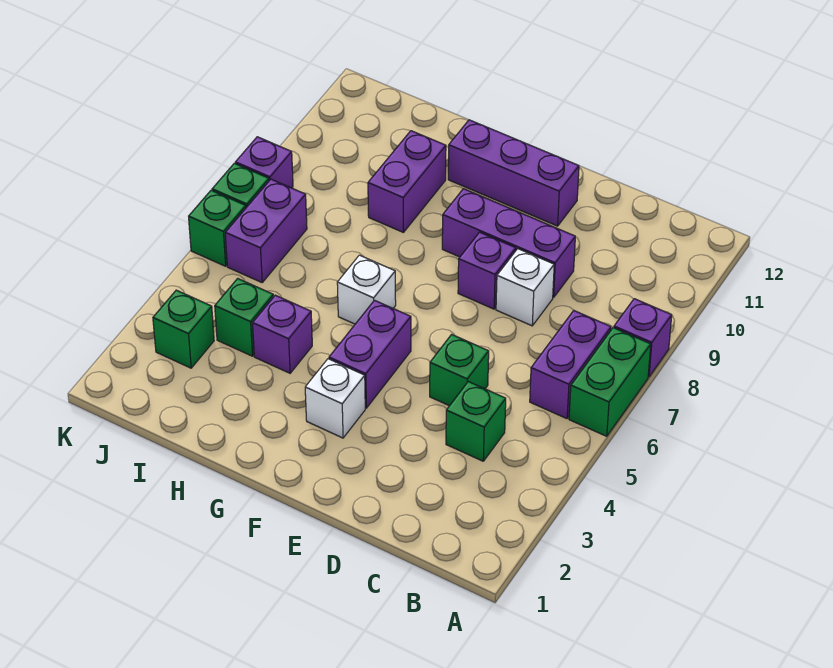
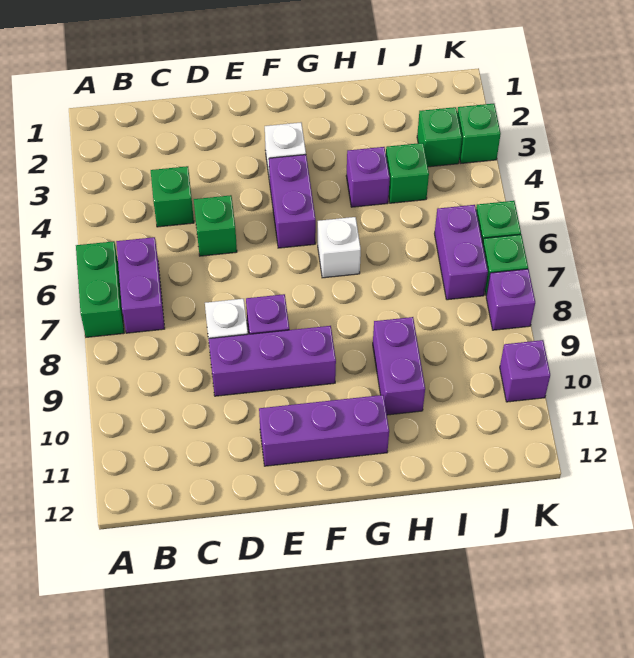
purple brick A8 level 1 -> purple brick K10 level 1
none -> green brick K3 level 1

